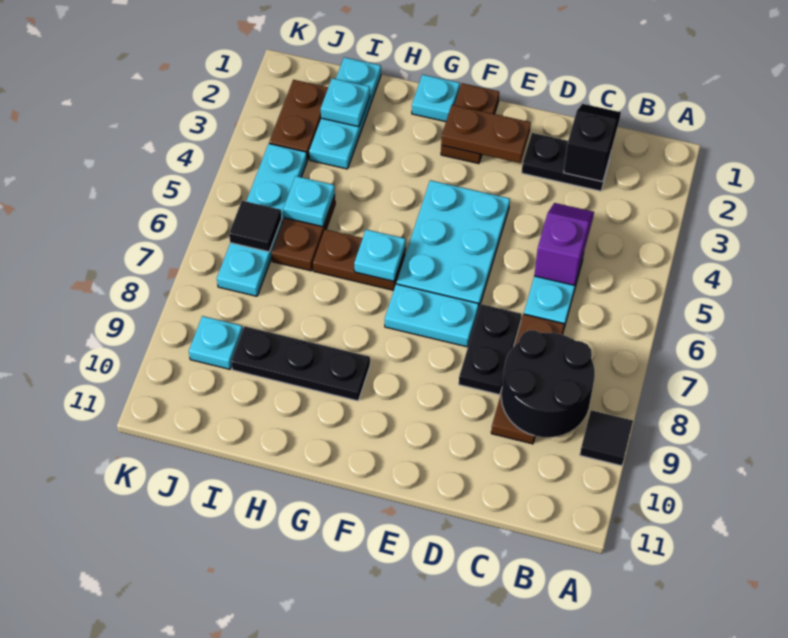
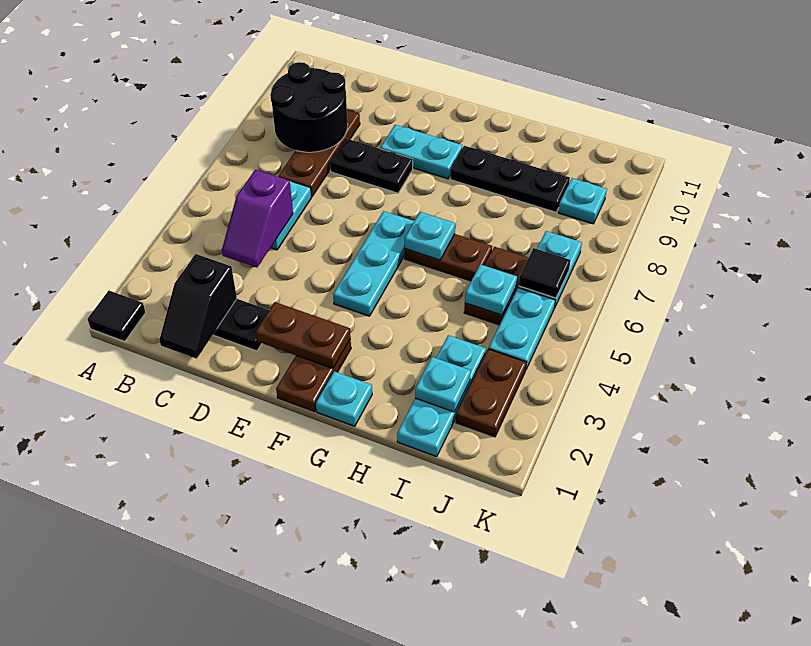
black tile A9 level 1 -> black tile A1 level 1
black plate D7:D8 level 1 -> black plate D8:E8 level 1
cyan plate E4:F6 level 1 -> cyan plate F4:F6 level 1
cyan plate E7:F7 level 1 -> cyan plate E9:F9 level 1

